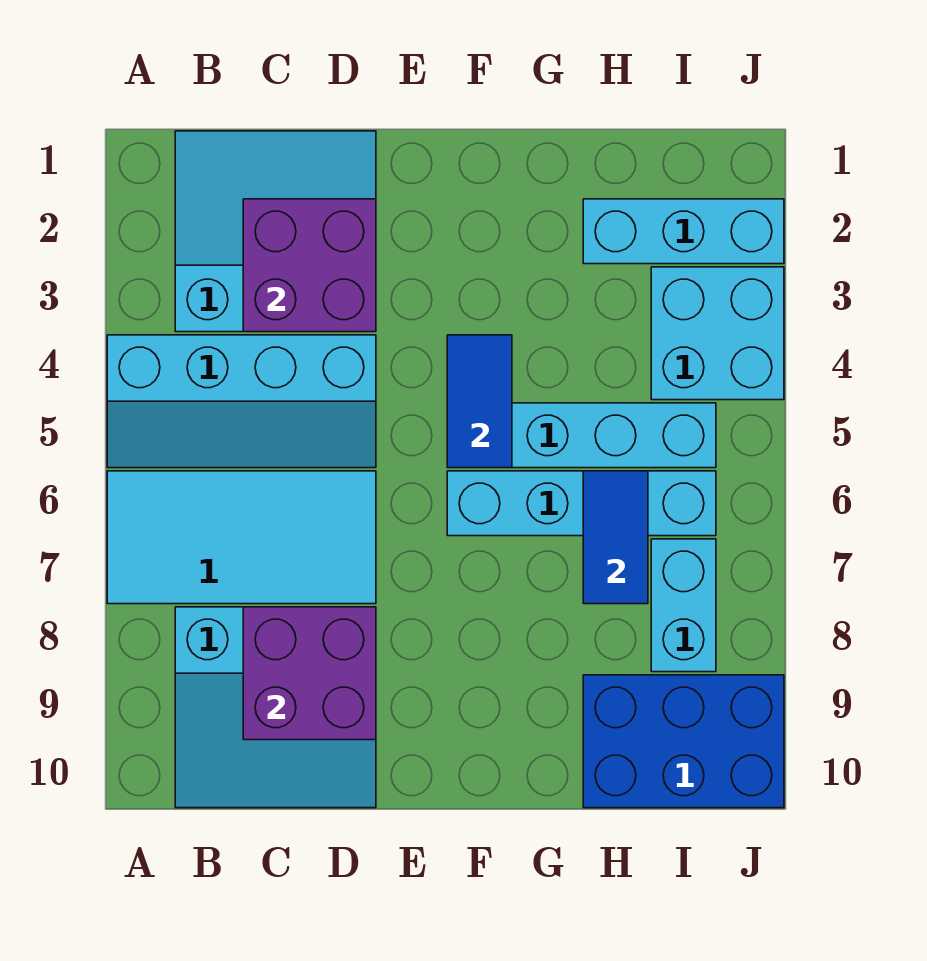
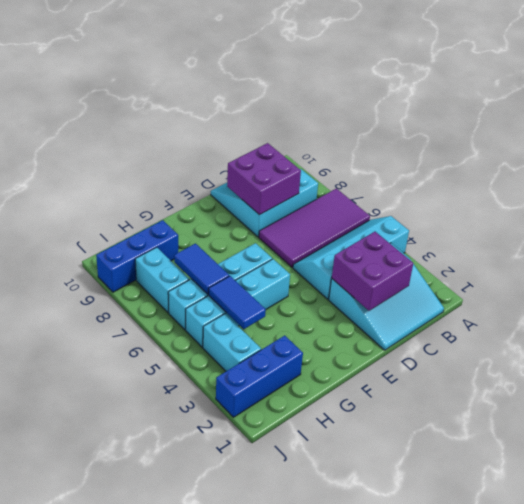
cyan tile A6:D7 level 1 -> purple tile A6:D7 level 1
blue tile F4:F5 level 2 -> blue tile H4:H5 level 2
cyan brick H2:J2 level 1 -> blue brick H2:J2 level 1
blue brick H9:J10 level 1 -> blue brick H9:J9 level 1
cyan brick I3:J4 level 1 -> cyan brick I3:I4 level 1

